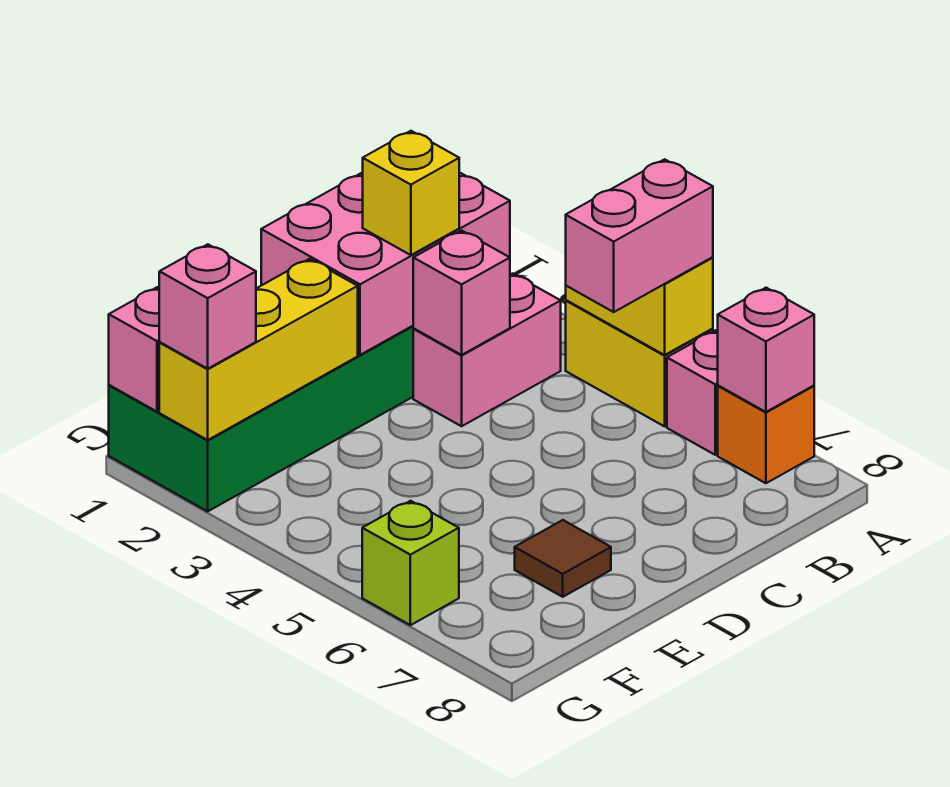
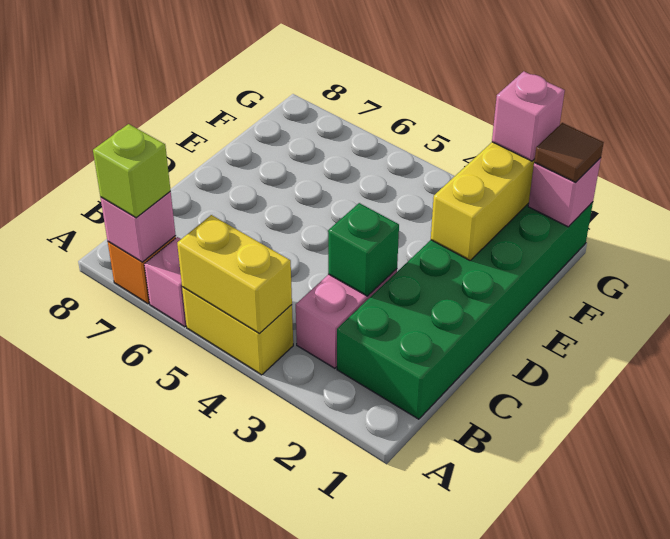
pink brick A5:B5 level 3 -> none
pink brick B1:D2 level 2 -> none
yellow brick C2 level 3 -> none
pink brick C3 level 2 -> green brick C3 level 2
brown tile E7 level 1 -> brown tile G1 level 3
lime brick G6 level 1 -> lime brick A7 level 3

